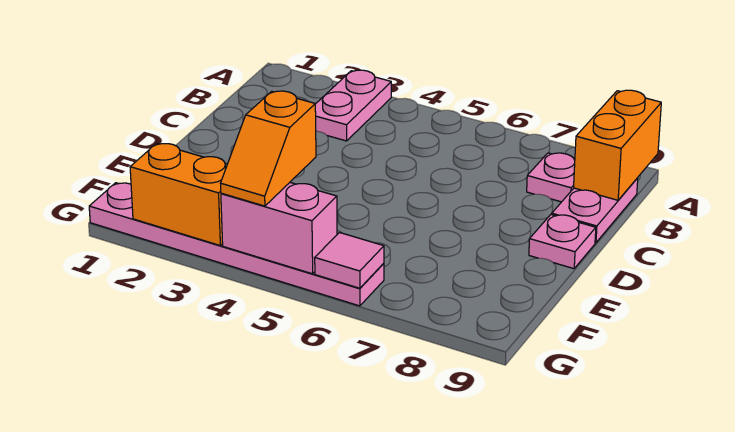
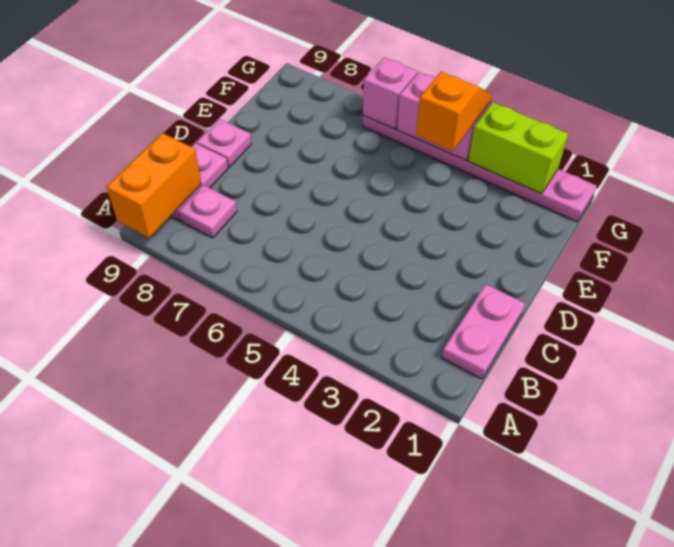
pink plate A3:B3 level 1 -> pink plate B1:C1 level 1
orange brick G2:G3 level 2 -> lime brick G2:G3 level 2
pink tile G6 level 2 -> pink brick G6 level 2

